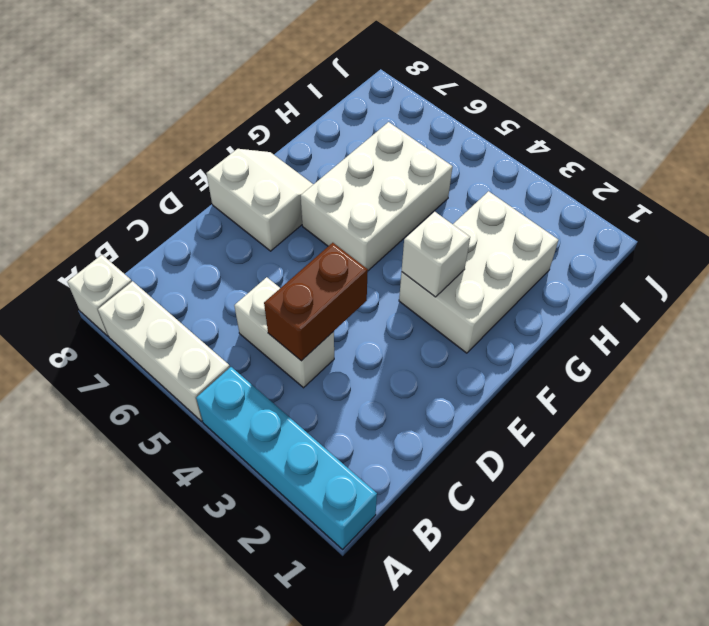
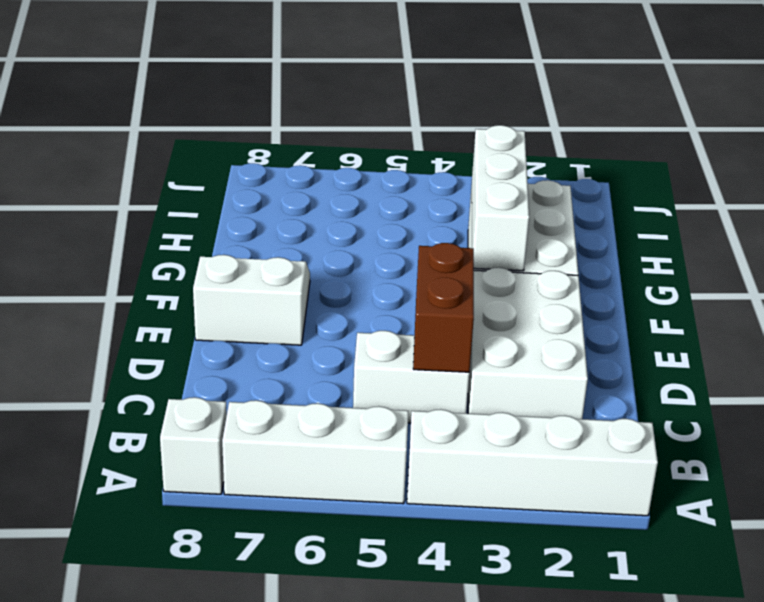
cyan brick A1:A4 level 1 -> white brick A1:A4 level 1
white brick F3 level 2 -> white brick F3:H3 level 2
white brick F5:H6 level 1 -> white brick C2:E3 level 1

